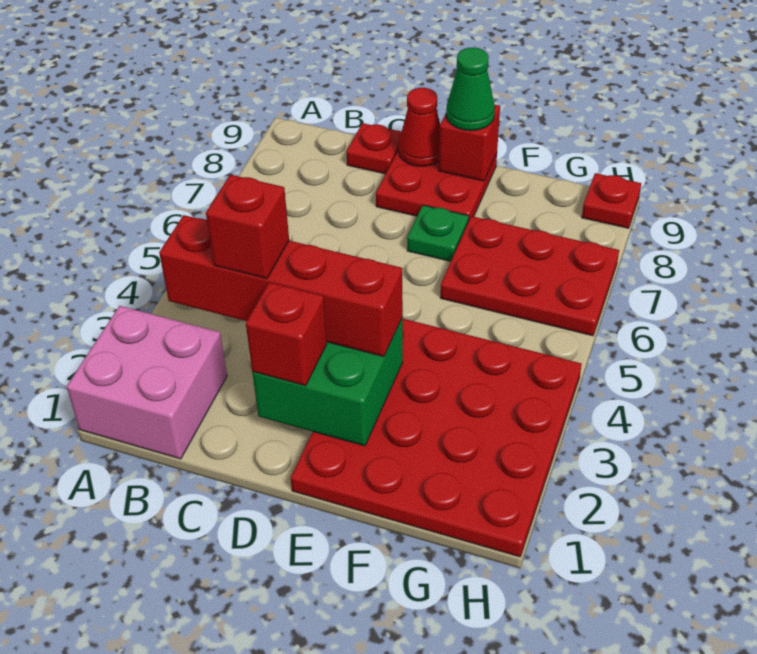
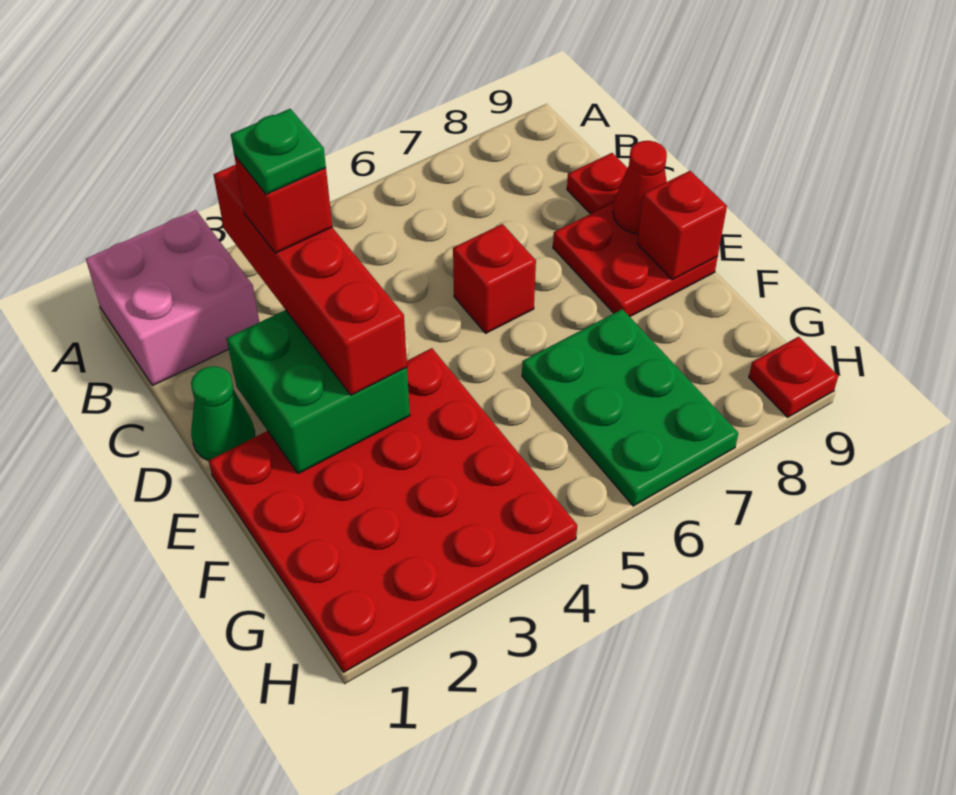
red brick D2 level 3 -> red brick D6 level 1
green plate E7 level 1 -> green plate C3 level 5
green cone E9 level 3 -> green cone D1 level 1
red plate F6:H7 level 1 -> green plate F6:H7 level 1

